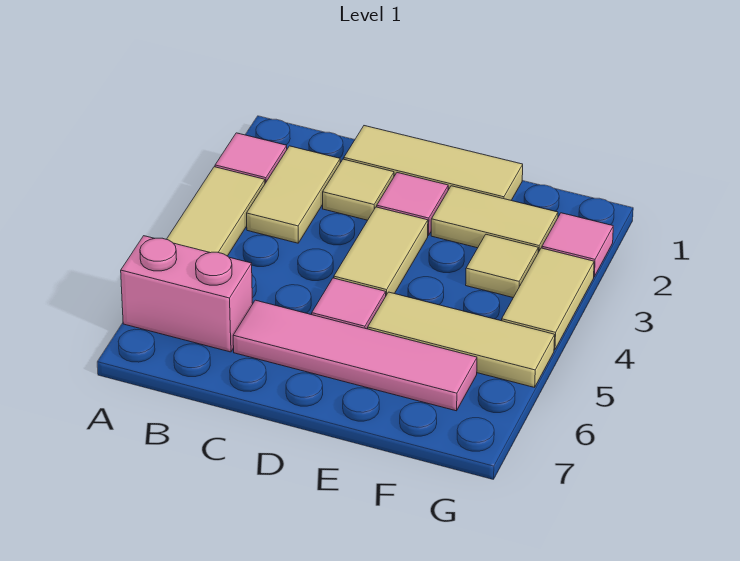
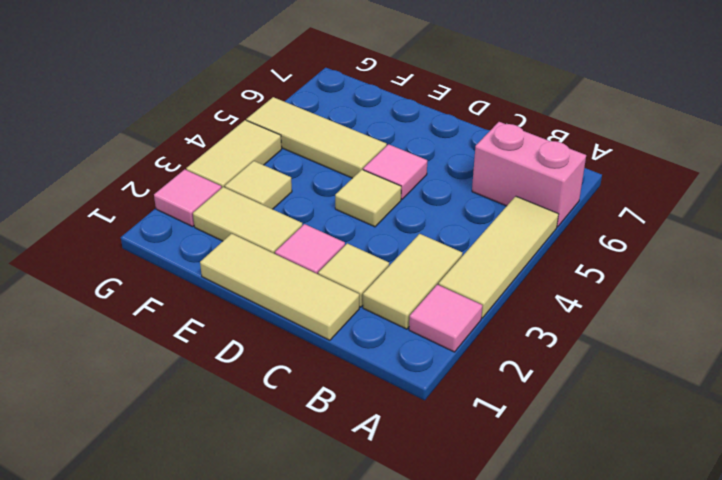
pink tile C6:F6 level 1 -> none
tan tile D3:D4 level 1 -> tan tile D4 level 1

